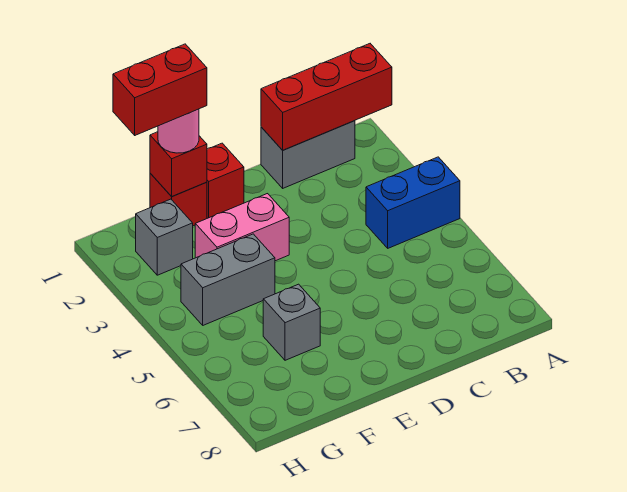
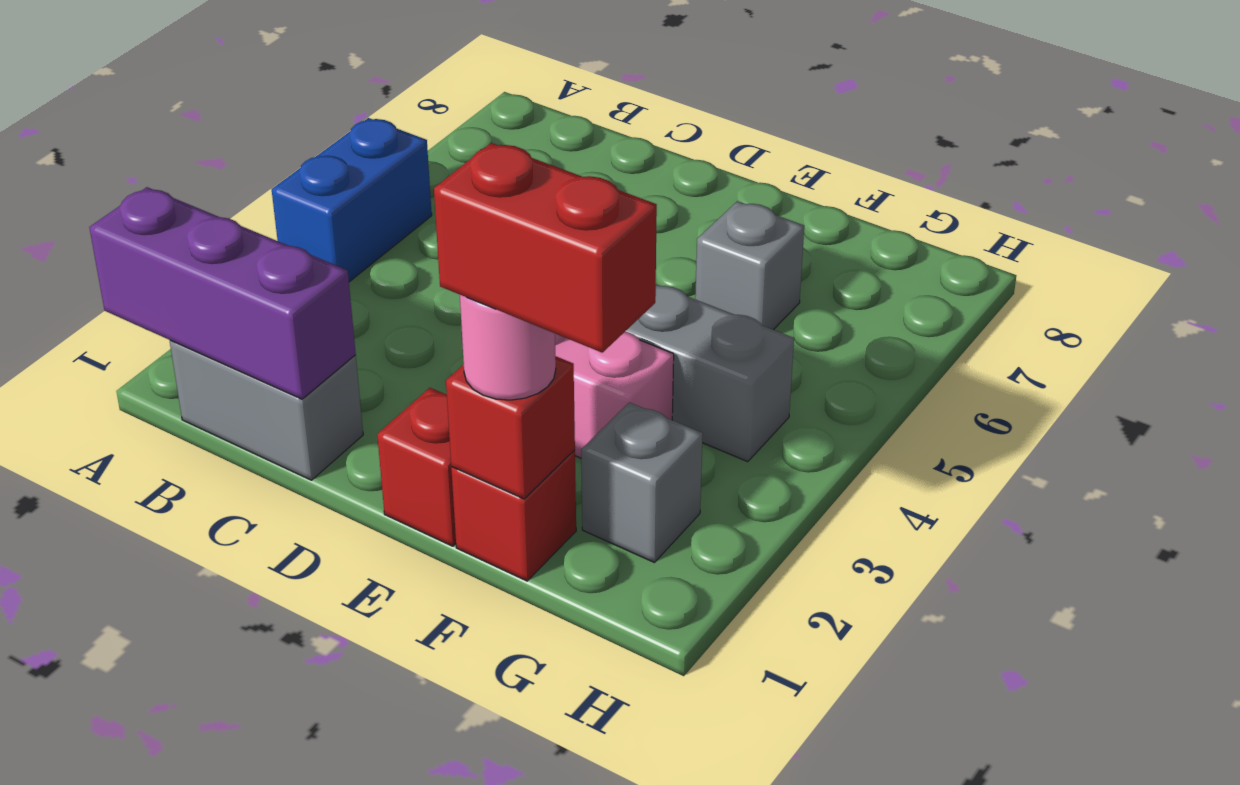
red brick A1:C1 level 2 -> purple brick A1:C1 level 2
blue brick A4:B4 level 1 -> blue brick A4:A5 level 1

